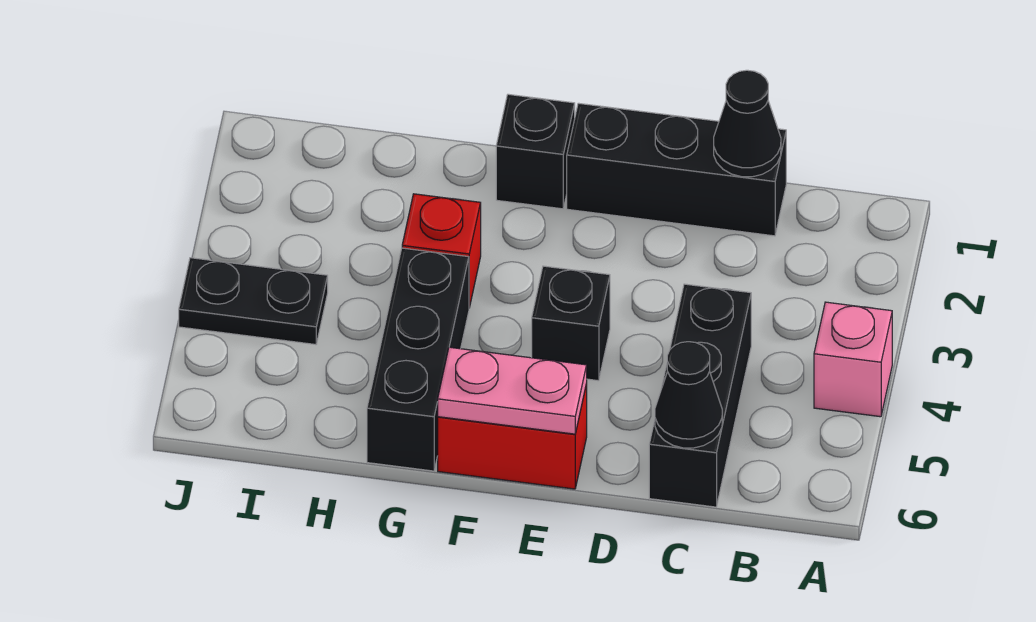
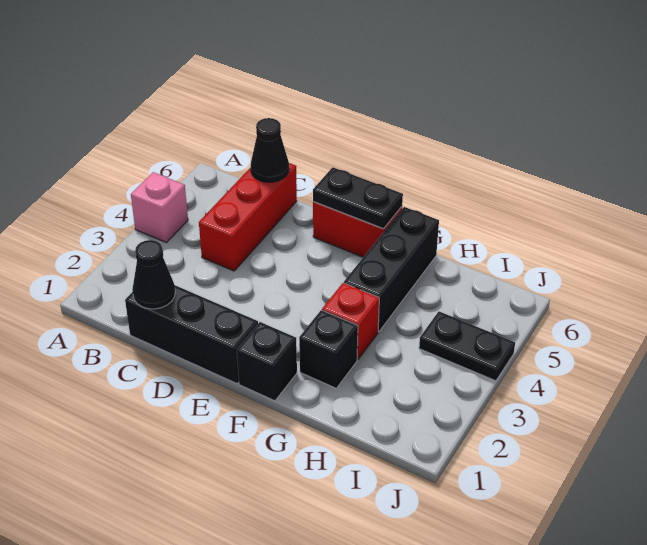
black brick C4:C6 level 1 -> red brick C4:C6 level 1
black brick E4 level 1 -> black brick G2 level 1
pink plate E6:F6 level 2 -> black plate E6:F6 level 2

